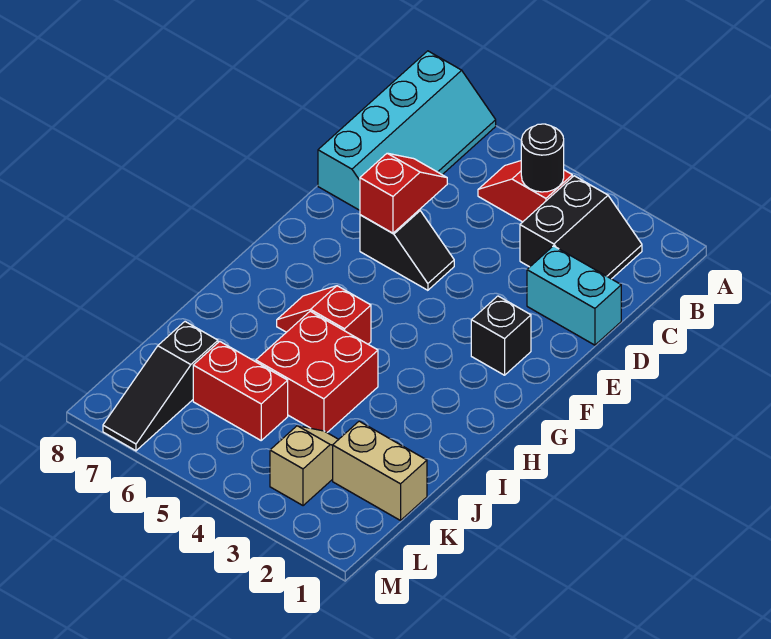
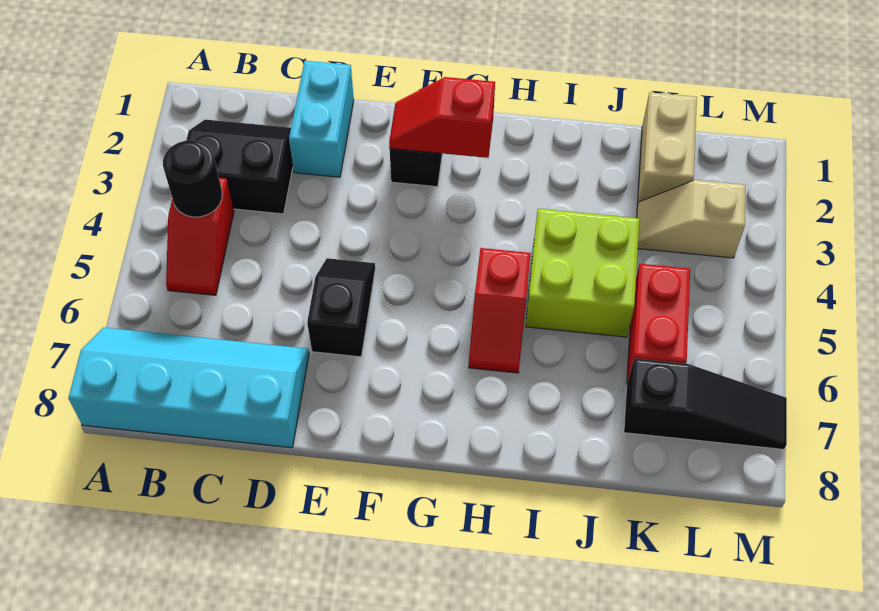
red slope D6:E6 level 2 top E -> red slope F2:G2 level 2 top G
red brick I4:J5 level 1 -> lime brick I4:J5 level 1

